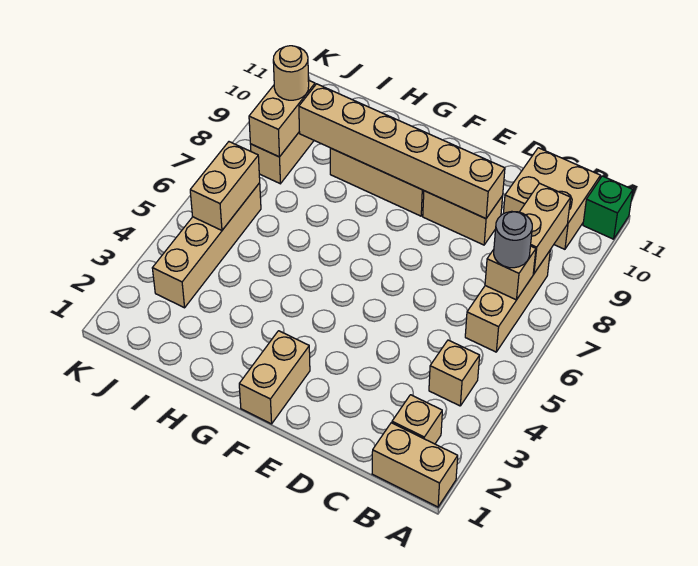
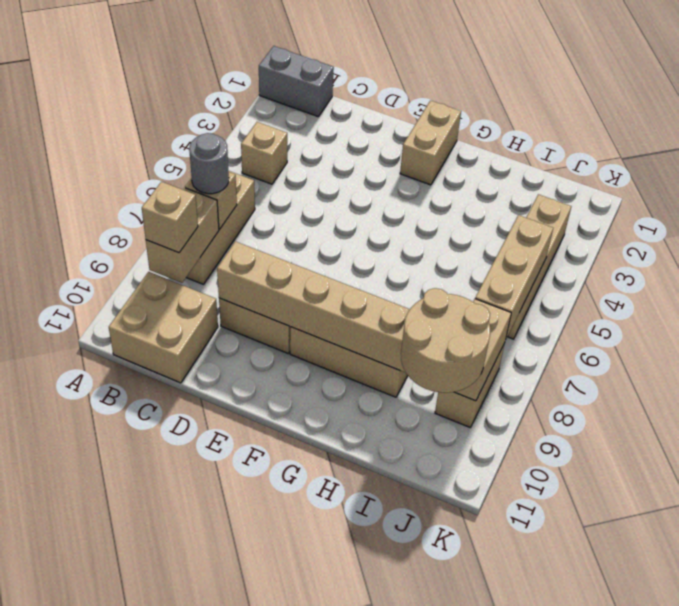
tan brick A1:B1 level 1 -> grey brick A1:B1 level 1
green brick A11 level 1 -> none
tan brick B2 level 1 -> tan brick B9 level 3
tan brick J5:J6 level 2 -> tan brick J5:J7 level 2
tan round brick J9 level 3 -> tan round brick I9:J10 level 3

